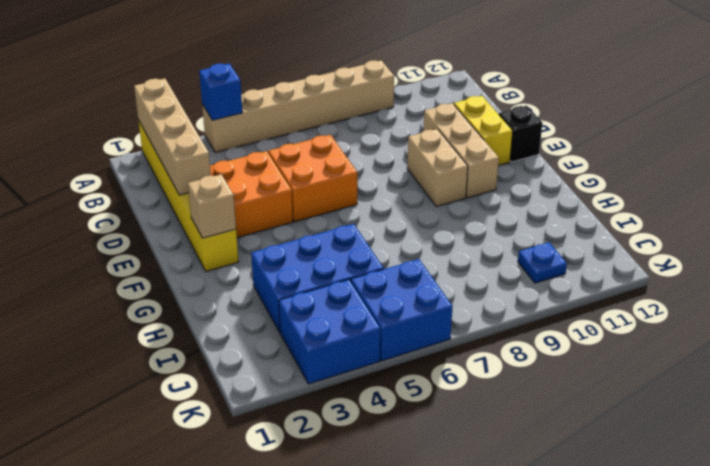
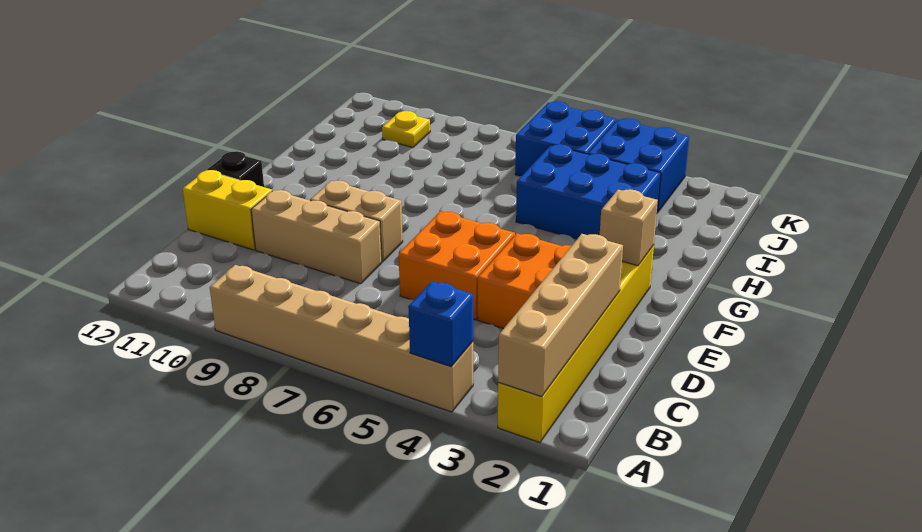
tan brick D10:F10 level 1 -> tan brick D8:D10 level 1
yellow brick D11:E11 level 1 -> yellow brick D11:D12 level 1
tan brick E9:F9 level 1 -> tan brick E8:E9 level 1
blue plate J10 level 1 -> yellow plate J10 level 1

